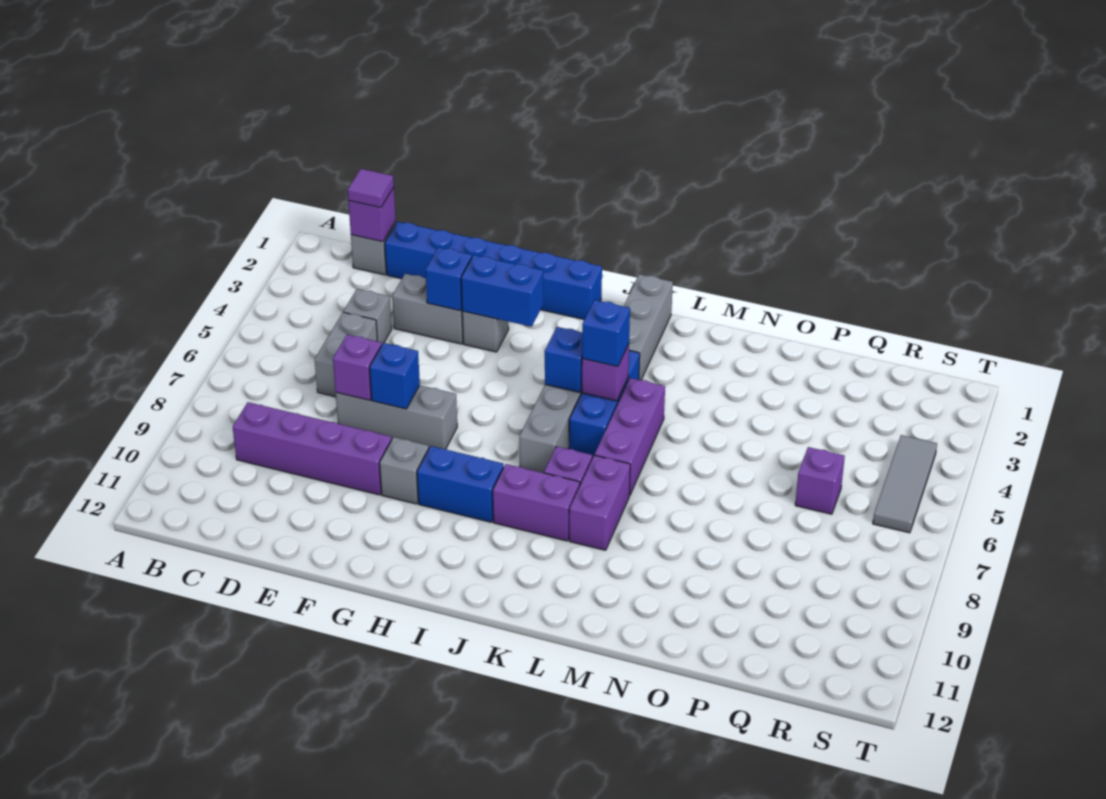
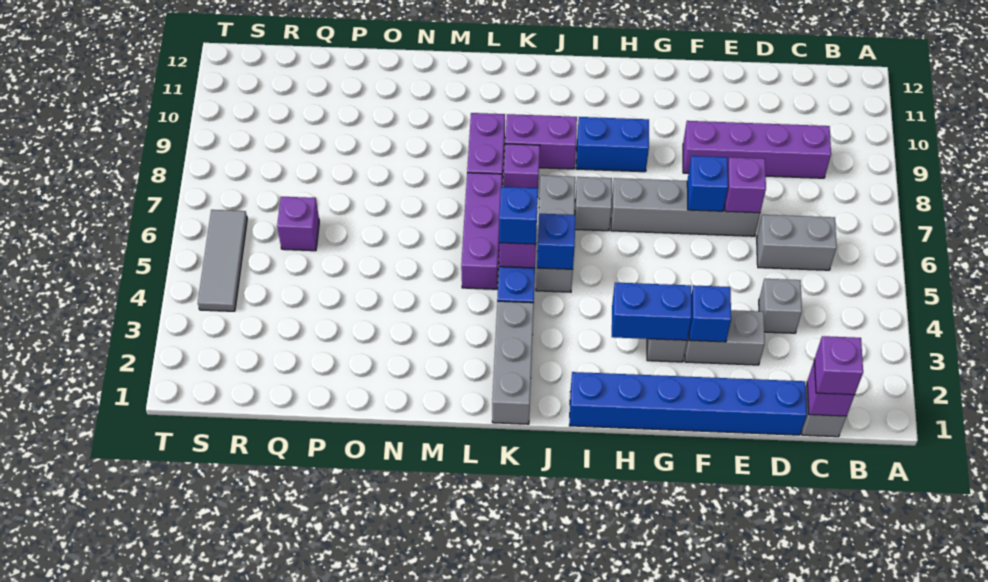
purple tile C1 level 3 -> purple brick C1 level 3
grey brick D5:D6 level 1 -> grey brick C6:D6 level 1
grey brick E7:G7 level 1 -> grey brick E7:H7 level 1
grey brick G9 level 1 -> grey brick I7 level 1

